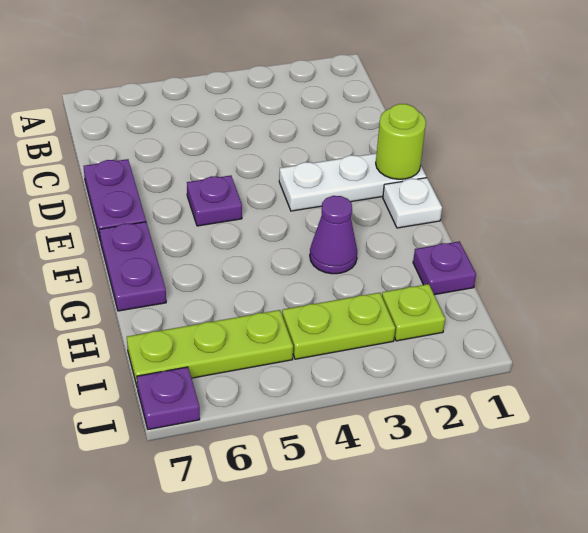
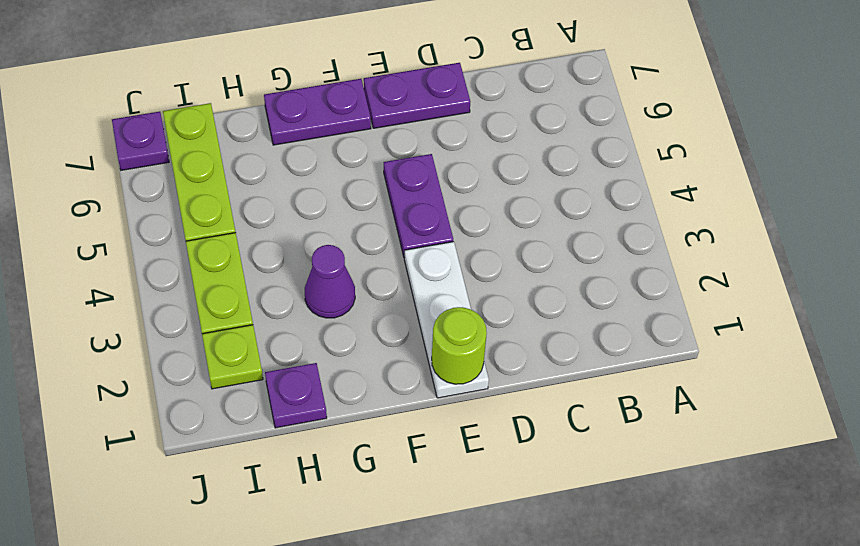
purple plate E5 level 1 -> purple plate E4:E5 level 1
white plate F1 level 1 -> none

